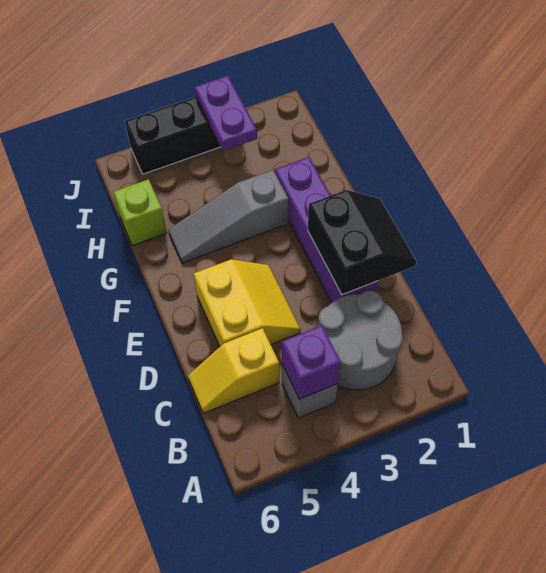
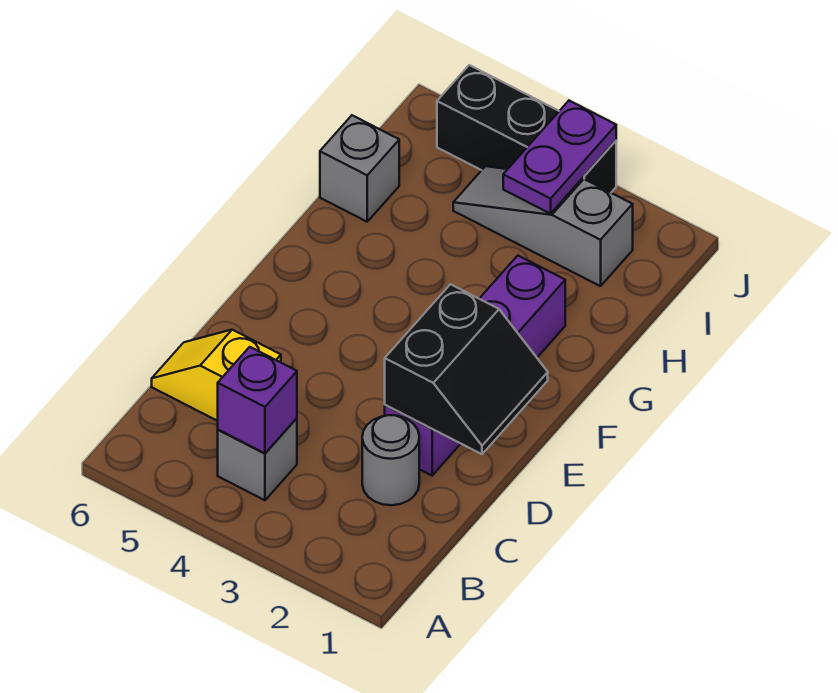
grey round brick B2:C3 level 1 -> grey round brick C2 level 1
yellow slope D4:E5 level 1 top 5 -> none
grey slope G3:G5 level 1 top 3 -> grey slope I2:I4 level 1 top 2
lime brick H6 level 1 -> grey brick H6 level 1

